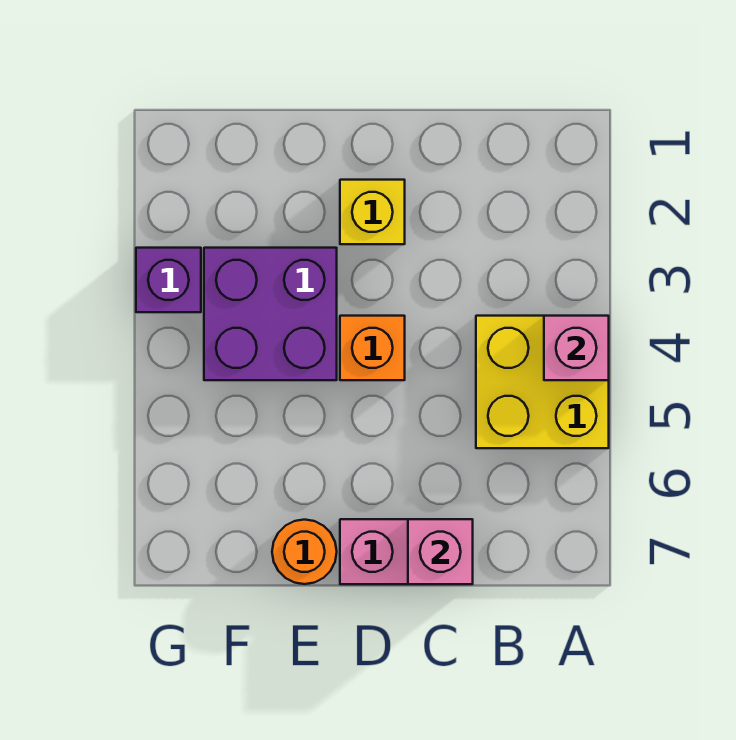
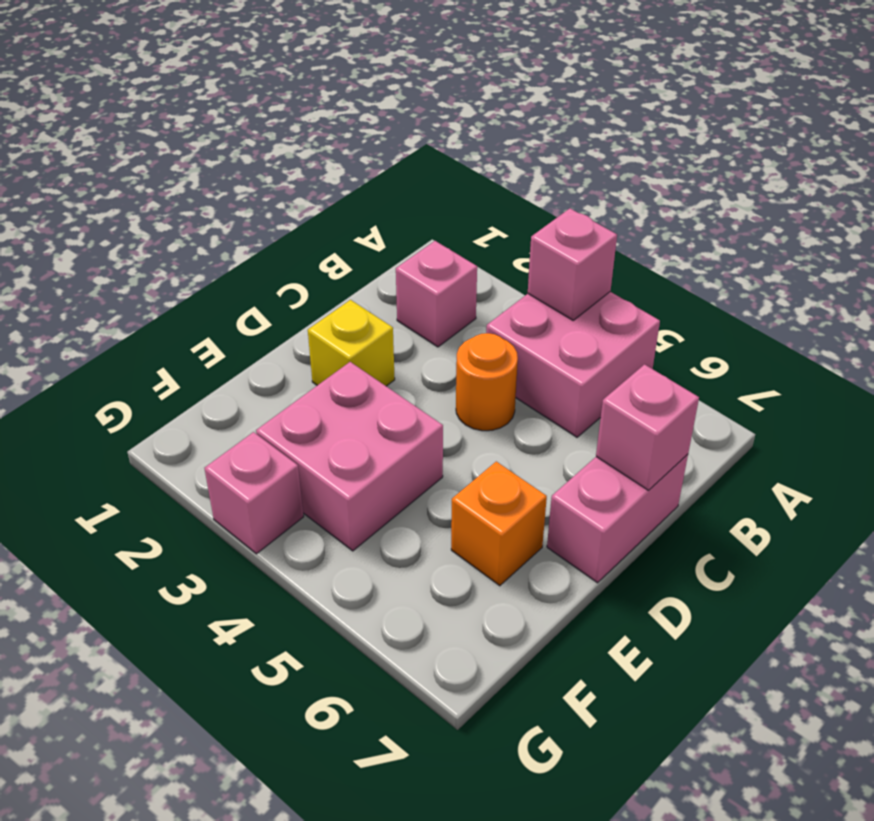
yellow brick A4:B5 level 1 -> pink brick A4:B5 level 1
none -> pink brick B2 level 1
orange brick D4 level 1 -> orange brick E6 level 1
purple brick E3:F4 level 1 -> pink brick E3:F4 level 1
orange round brick E7 level 1 -> orange round brick C4 level 1
purple brick G3 level 1 -> pink brick G3 level 1

